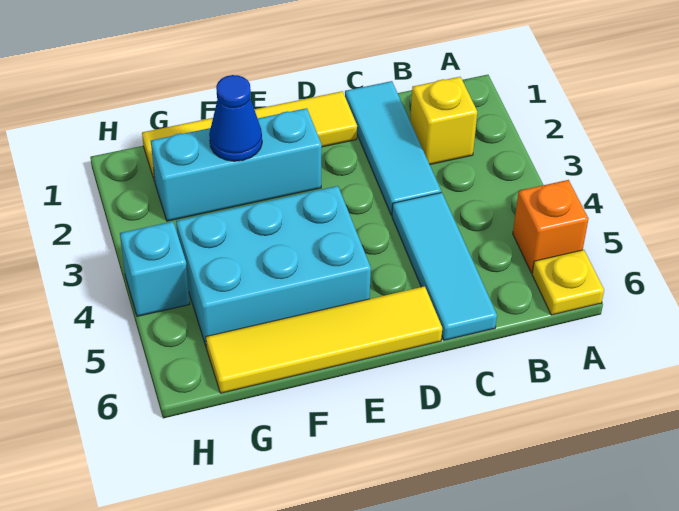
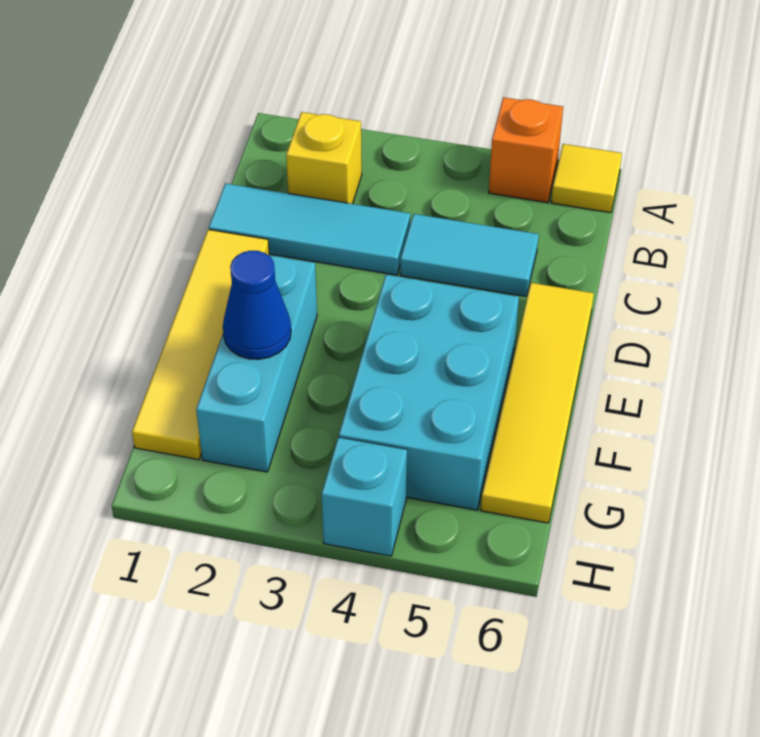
yellow plate A6 level 1 -> yellow tile A6 level 1
cyan tile C4:C6 level 1 -> cyan tile C4:C5 level 1

